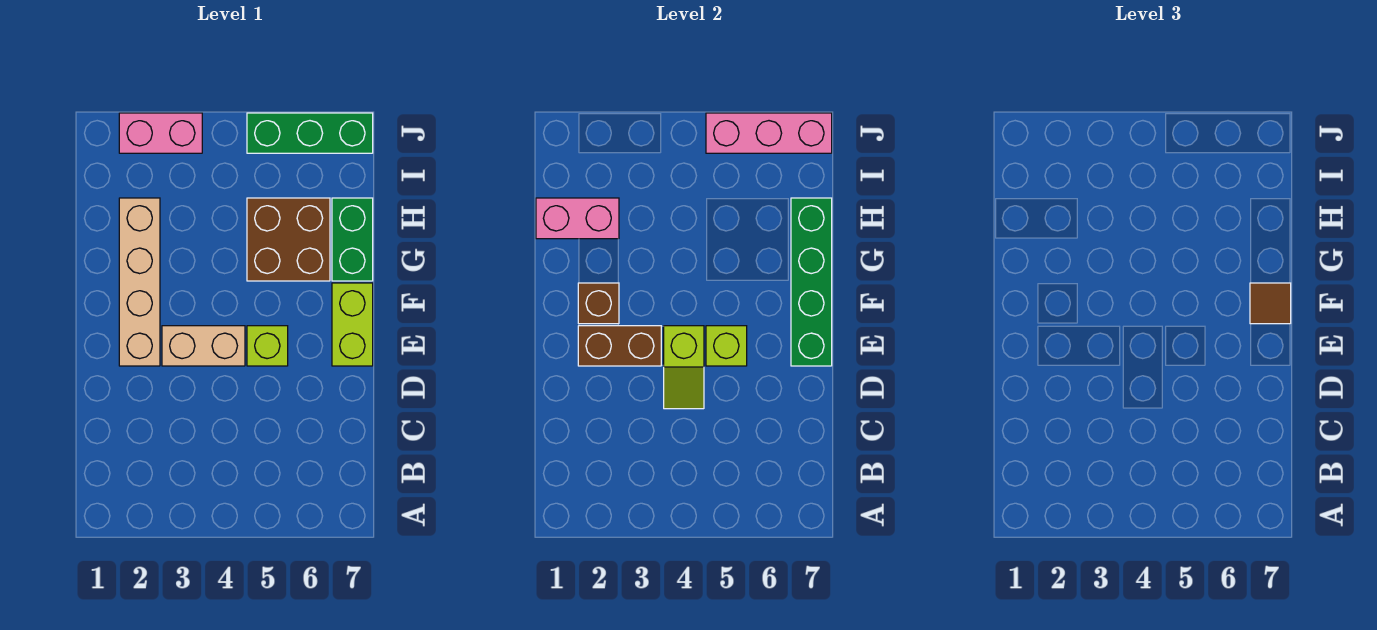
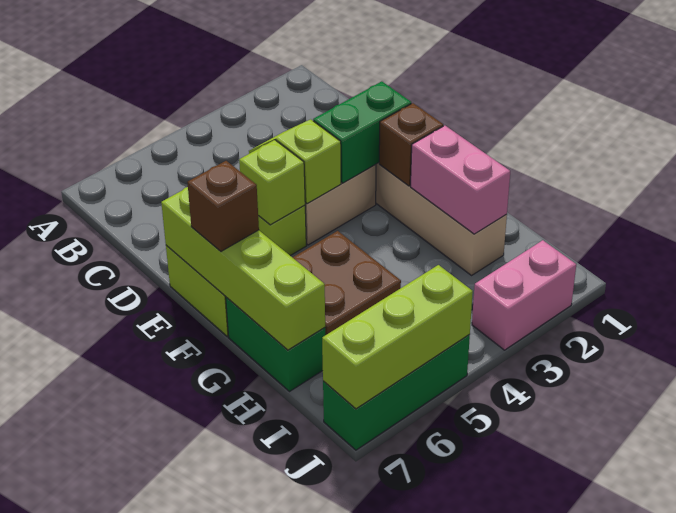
brown brick E2:E3 level 2 -> green brick E2:E3 level 2
green brick E7:H7 level 2 -> lime brick E7:H7 level 2
brown tile F7 level 3 -> brown brick F7 level 3
pink brick H1:H2 level 2 -> pink brick G2:H2 level 2
pink brick J5:J7 level 2 -> lime brick J5:J7 level 2

